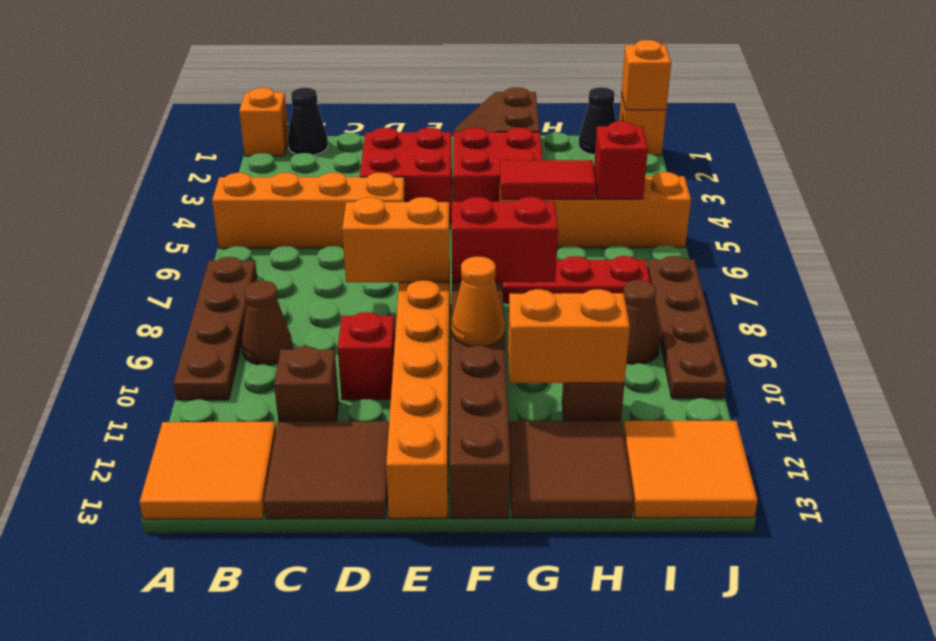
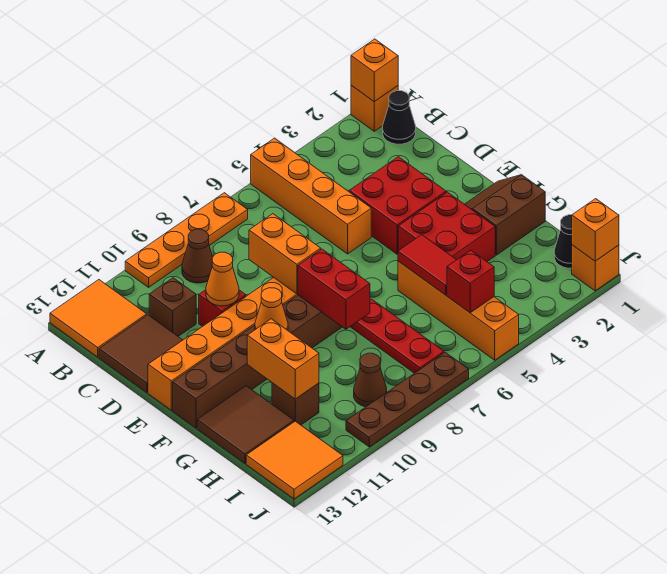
none -> orange brick A1 level 2
brown plate A7:A10 level 1 -> orange plate A7:A10 level 1
none -> orange cone D10 level 2

